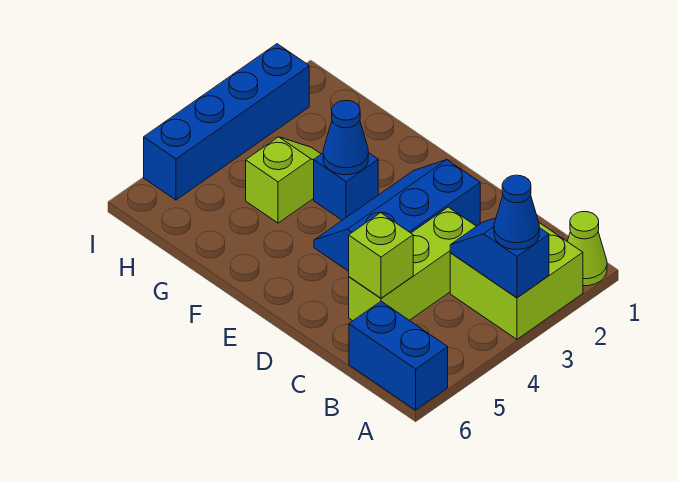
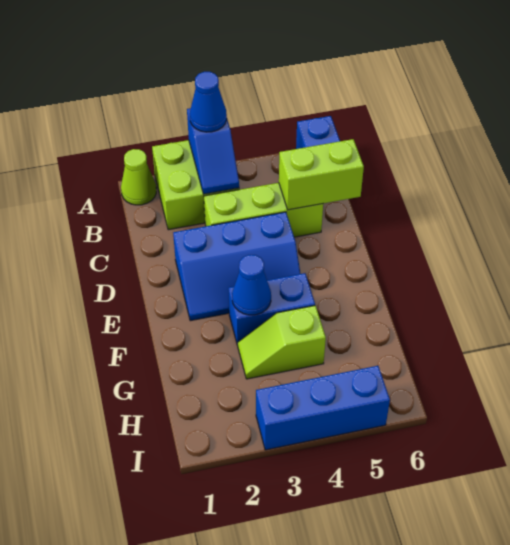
lime brick C5 level 2 -> lime brick C5:C6 level 2
blue brick F3 level 1 -> blue brick F3:F4 level 1
blue brick I2:I5 level 1 -> blue brick I3:I5 level 1

